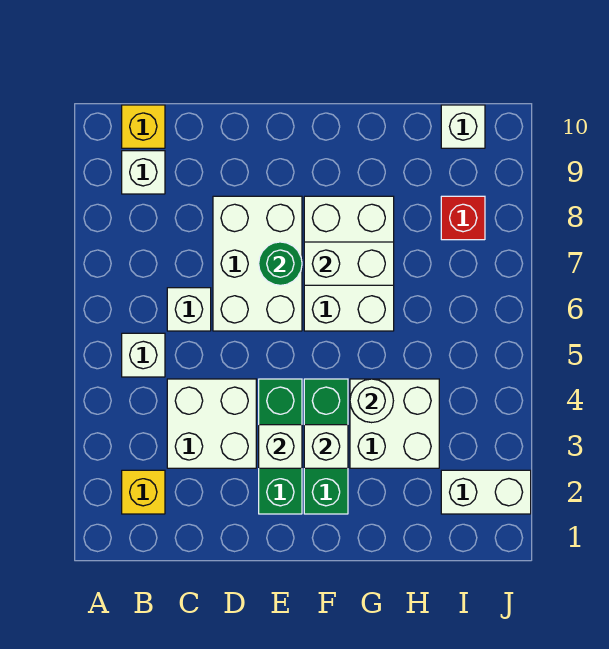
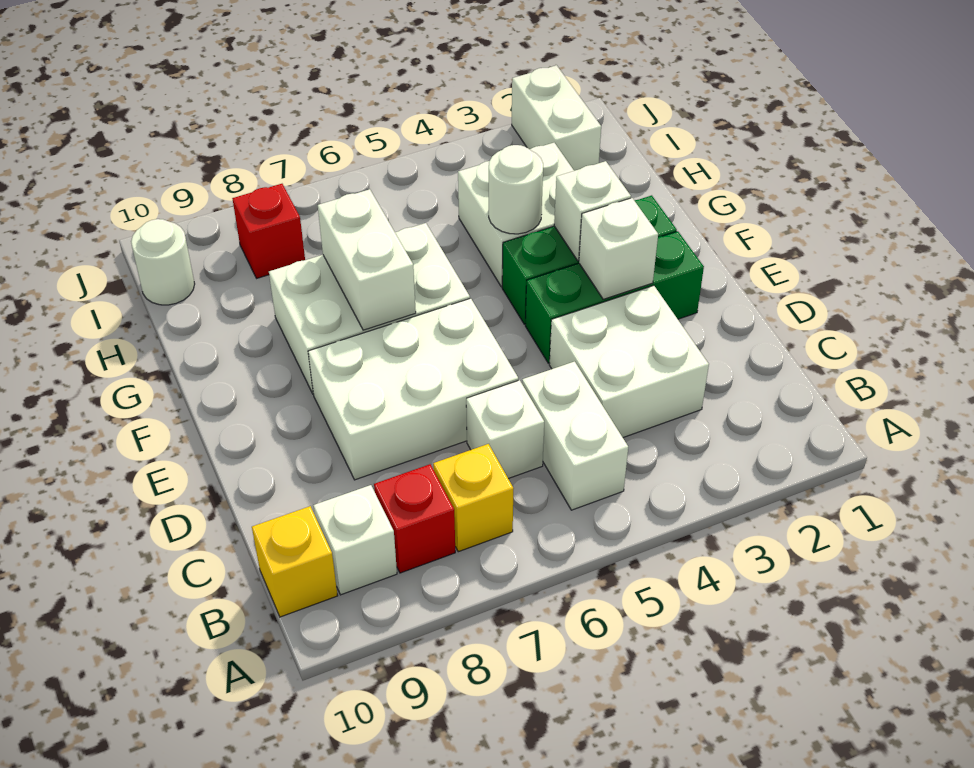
yellow brick B2 level 1 -> yellow brick B7 level 1
white brick B5 level 1 -> white brick B5:C5 level 1
none -> red brick B8 level 1
green round brick E7 level 2 -> none
white brick I10 level 1 -> white round brick I10 level 1

